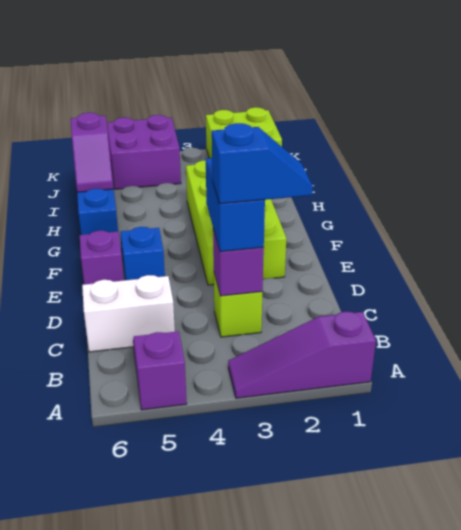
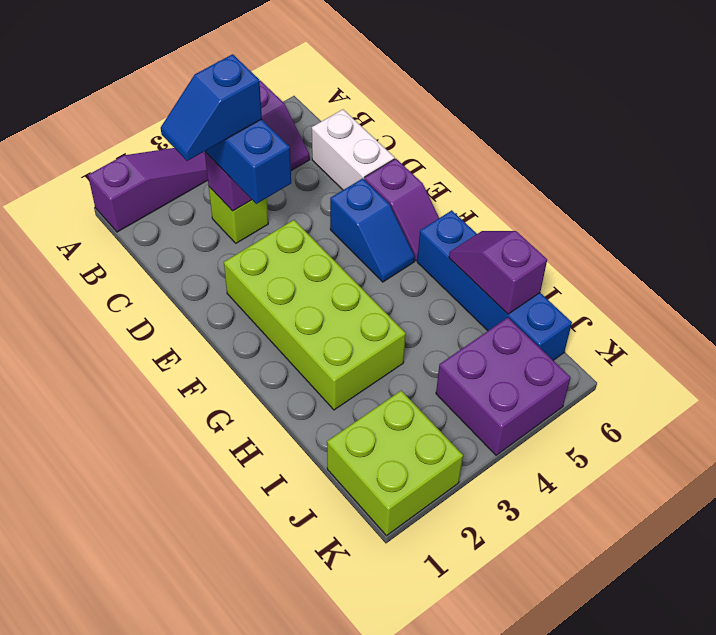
white brick C5:C6 level 1 -> white brick C6:D6 level 1

